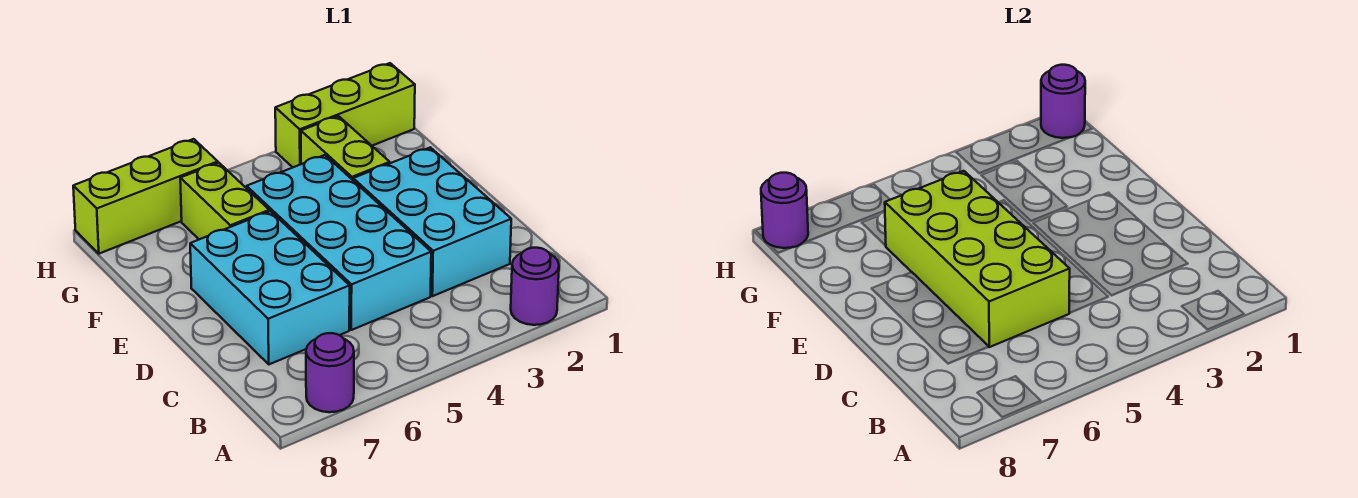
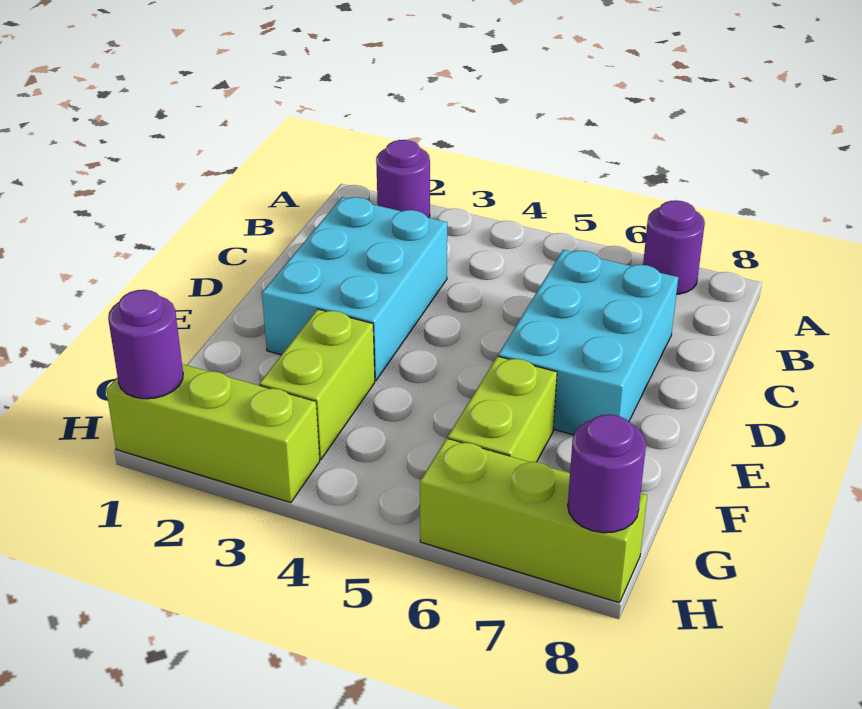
cyan brick C4:F5 level 1 -> none
lime brick C5:F6 level 2 -> none

